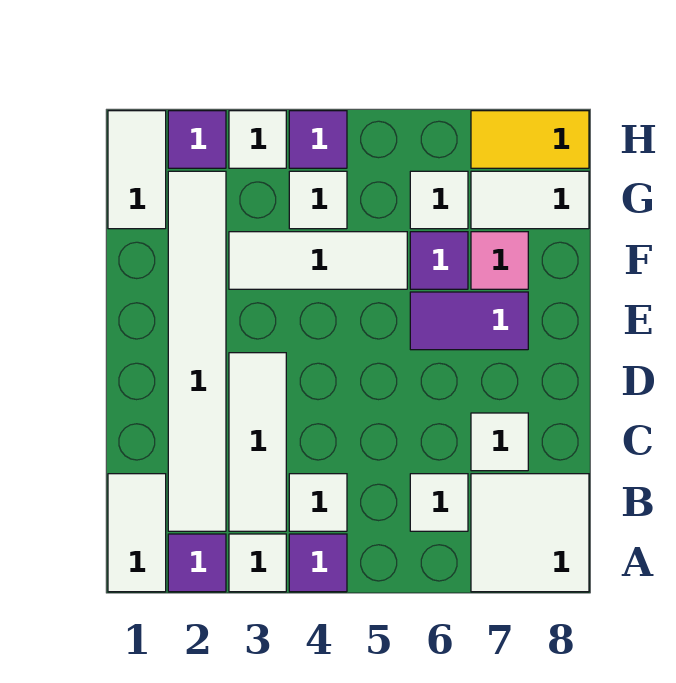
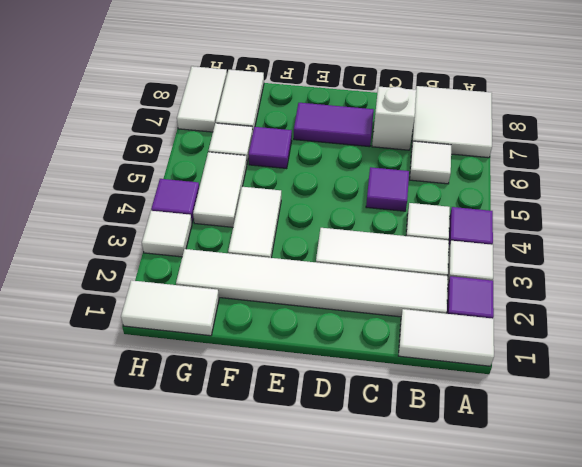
white tile C7 level 1 -> white brick C7 level 1
purple tile E6:E7 level 1 -> purple tile D7:E7 level 1
white tile F3:F5 level 1 -> white tile F3:F4 level 1
pink tile F7 level 1 -> none
white tile G4 level 1 -> white tile G4:G5 level 1
purple tile H2 level 1 -> purple tile C5 level 1
yellow tile H7:H8 level 1 -> white tile H7:H8 level 1

